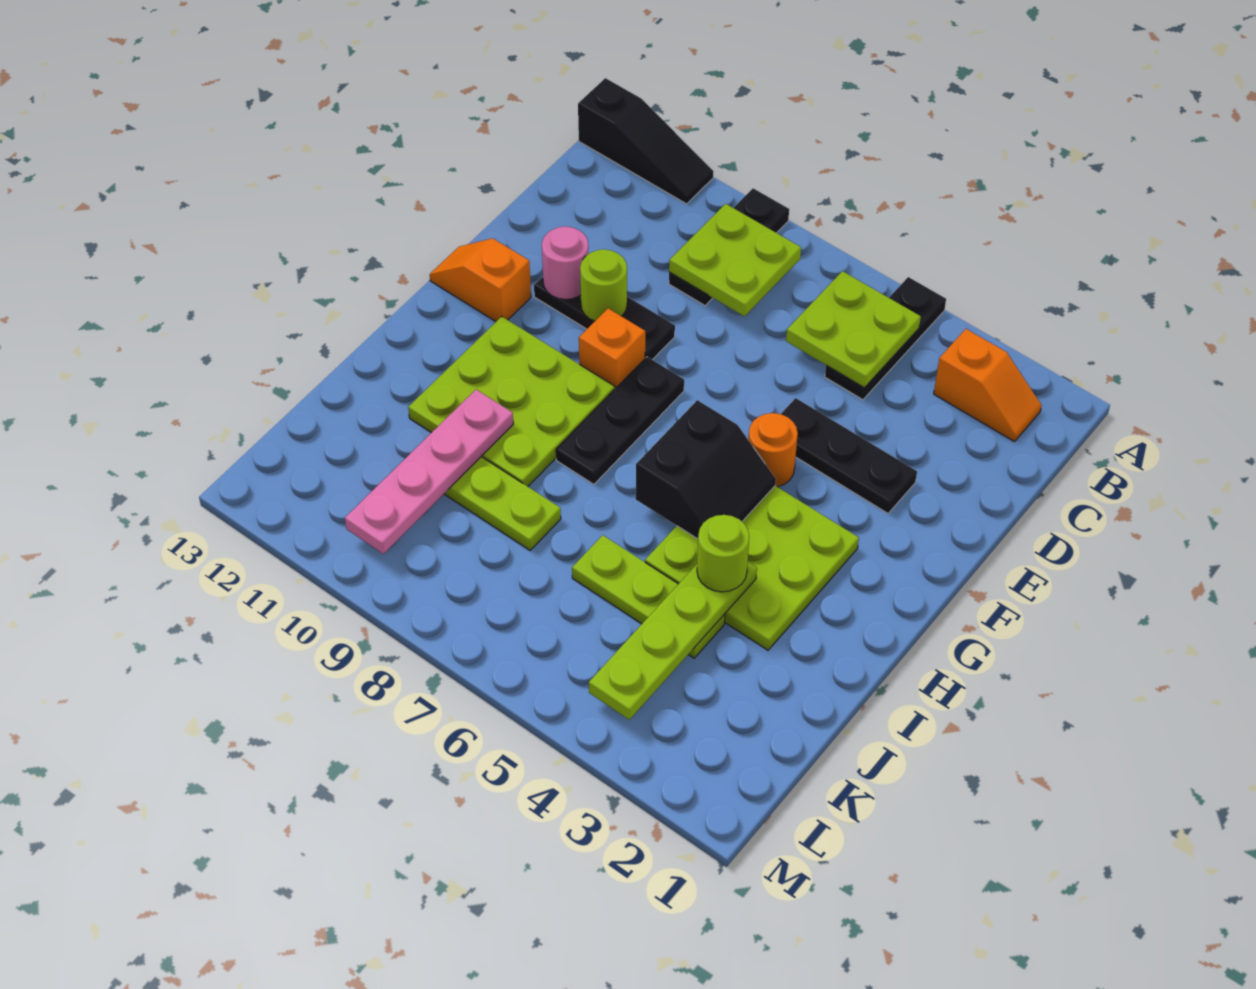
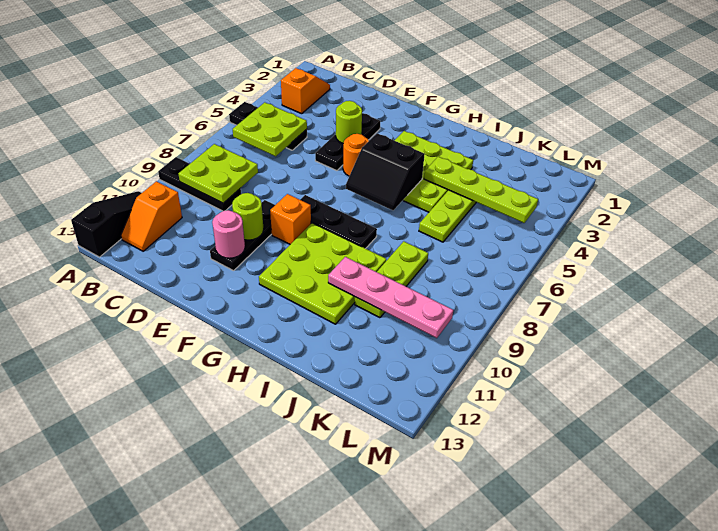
orange slope F12:F13 level 1 top 12 -> orange slope B11:B12 level 1 top 11
black slope G5:H6 level 2 top 6 -> black slope G5:H6 level 2 top 5
lime round brick I4 level 3 -> lime round brick E4 level 2

